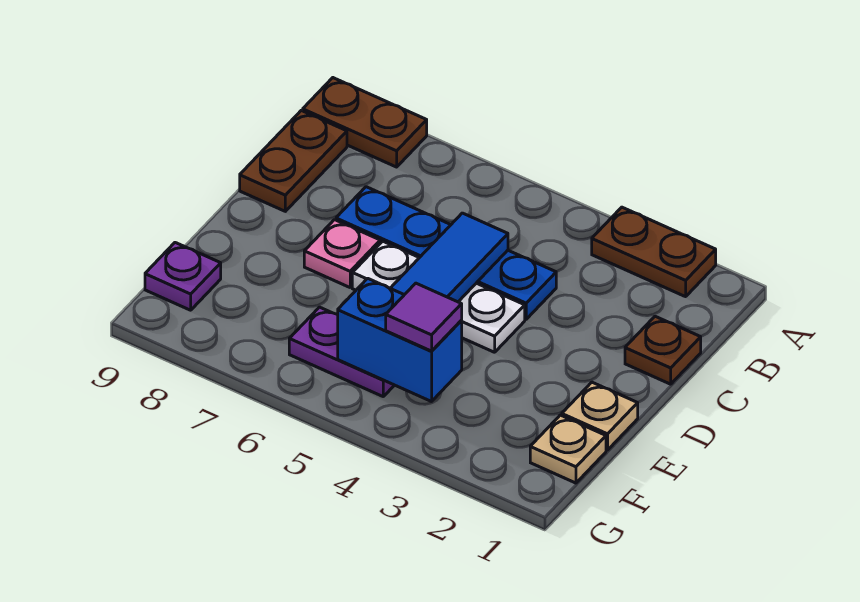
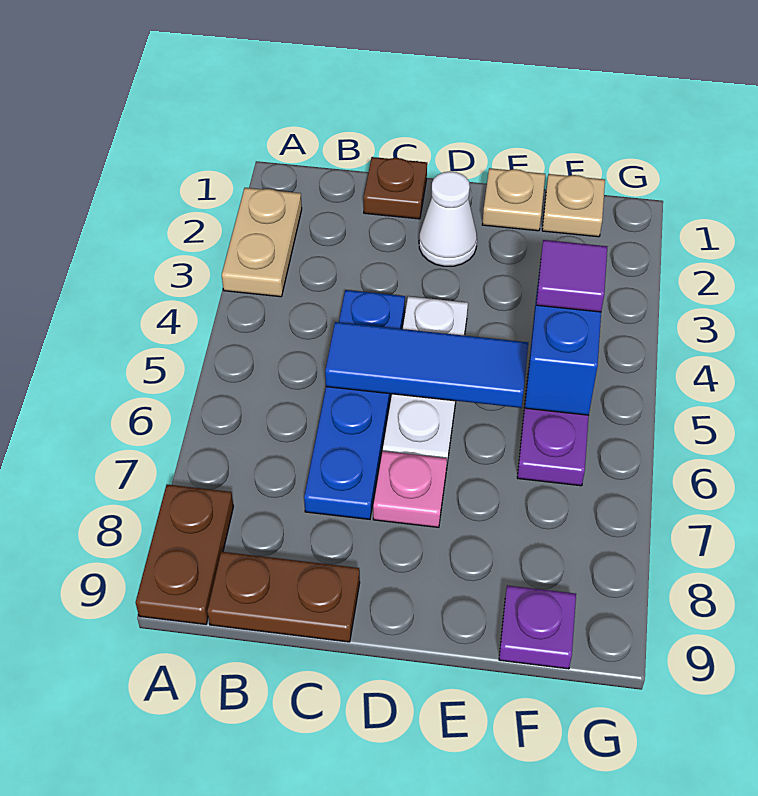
brown plate A2:A3 level 1 -> tan plate A2:A3 level 1
none -> white cone D2 level 1

